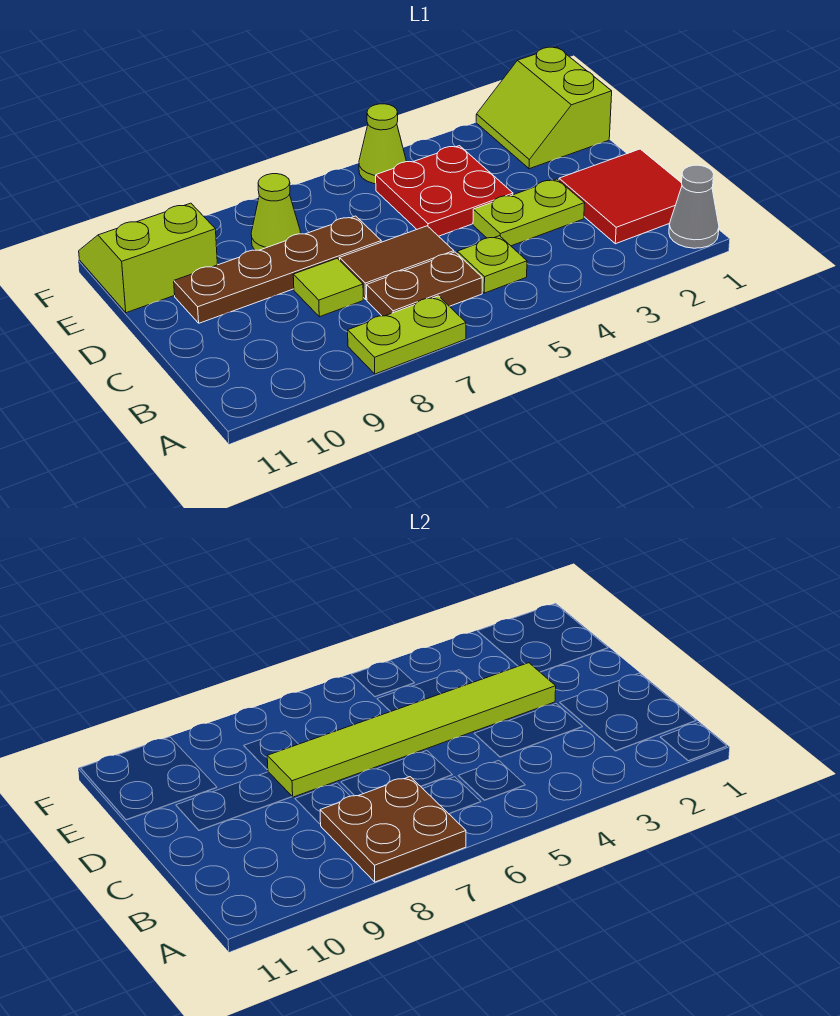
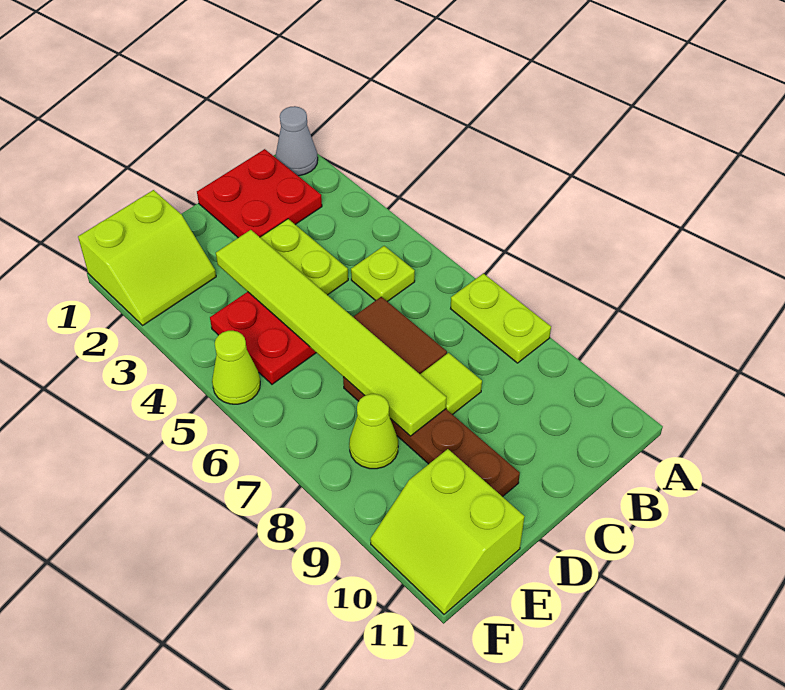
brown plate A7:B8 level 2 -> none
red tile B1:C2 level 1 -> red plate B1:C2 level 1
brown plate B6:B7 level 1 -> none

